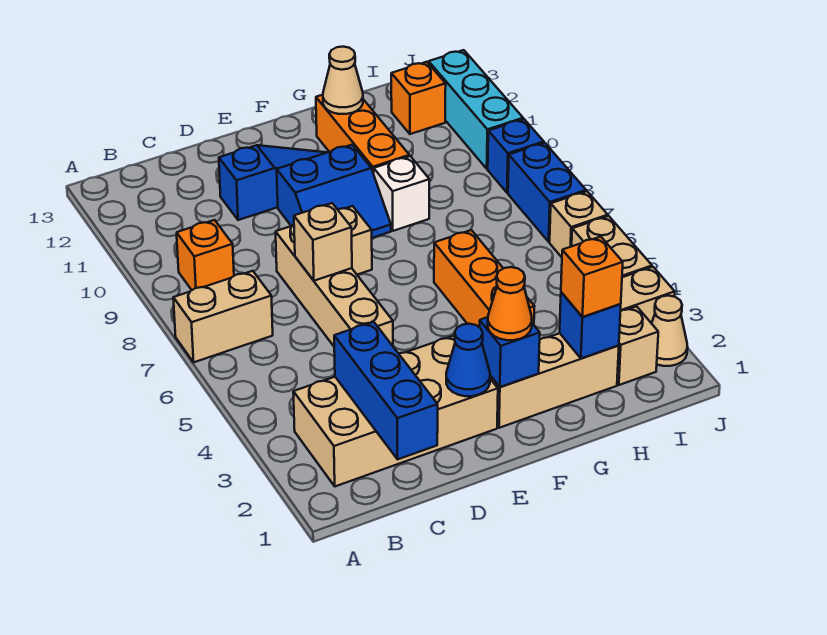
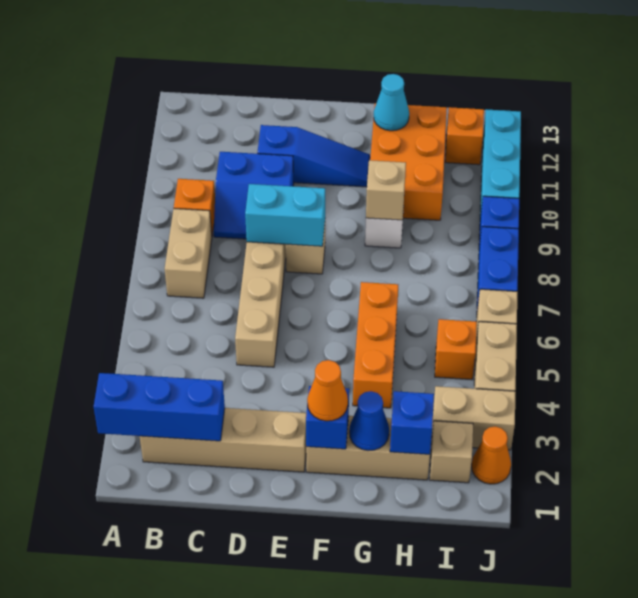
tan brick A7:B7 level 1 -> tan brick B7:B8 level 1
tan brick B2:E3 level 1 -> tan brick B2:E2 level 1
blue brick C1:C3 level 2 -> blue brick A2:C2 level 2
tan brick D7 level 2 -> tan brick G9 level 2
none -> cyan brick D8:E8 level 2
blue cone E2 level 2 -> blue cone G2 level 2
blue slope E9:F10 level 1 top 10 -> blue slope C9:D10 level 1 top 10
orange brick G10:G12 level 1 -> orange brick G10:H12 level 1
tan cone G12 level 2 -> cyan cone G12 level 2
orange brick H2 level 3 -> orange brick I5 level 1
tan cone J2 level 1 -> orange cone J2 level 1

